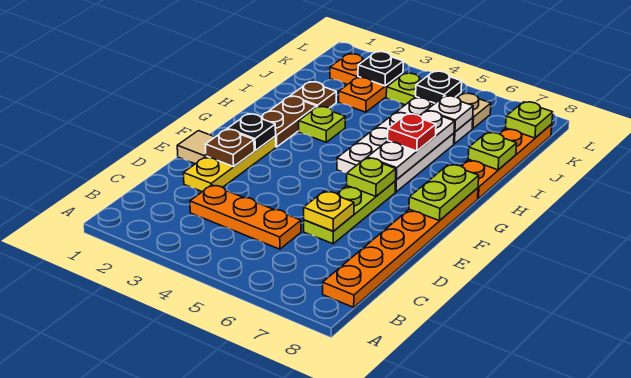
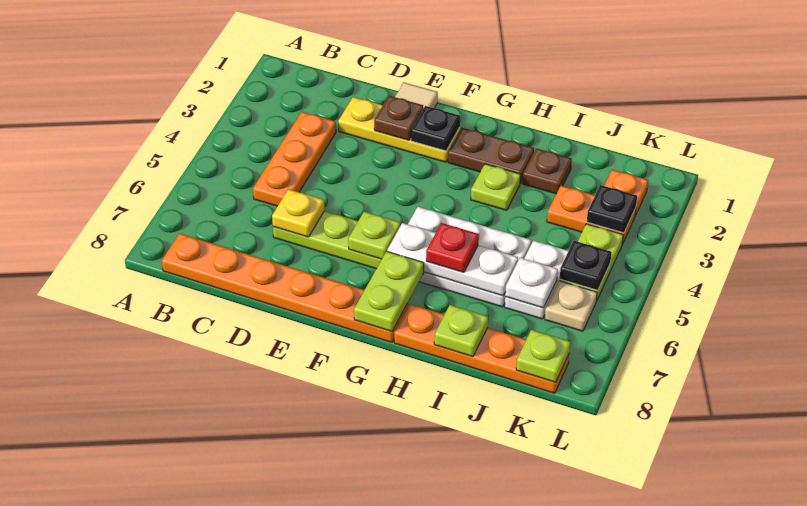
lime plate F8:G8 level 2 -> lime plate G7:G8 level 2

